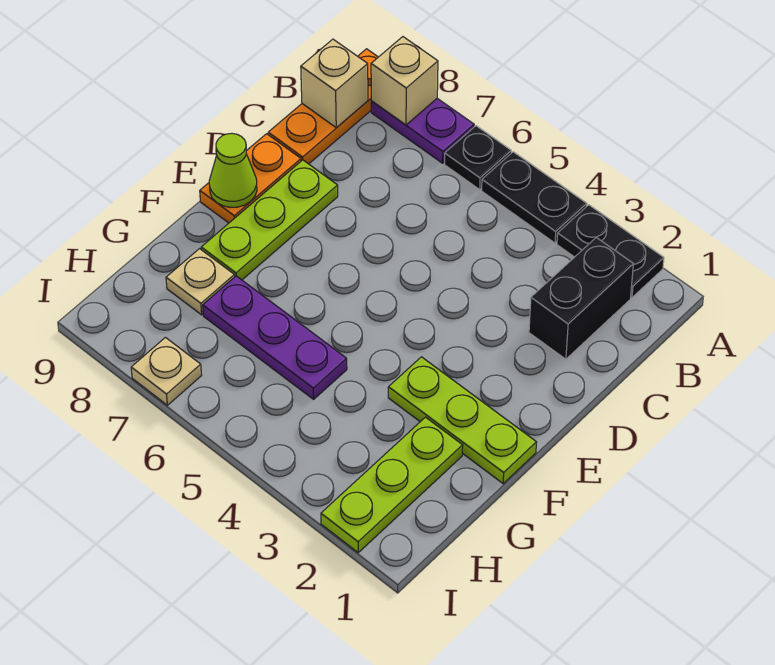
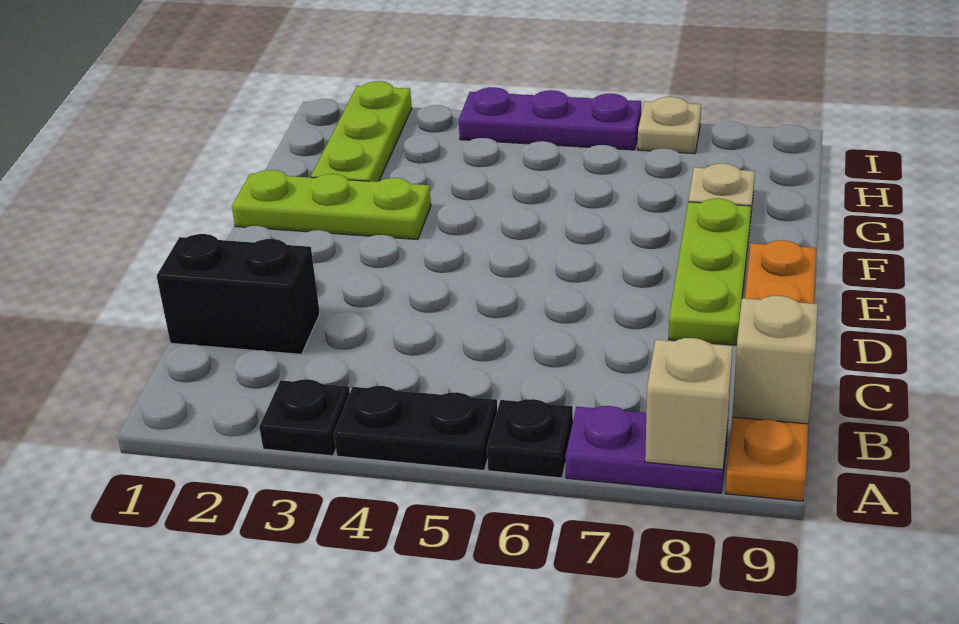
black plate A2:A3 level 1 -> black plate A3 level 1
black brick B2:C2 level 1 -> black brick C1:C2 level 1
lime cone E9 level 2 -> none
purple plate G5:G7 level 1 -> purple plate I4:I6 level 1

